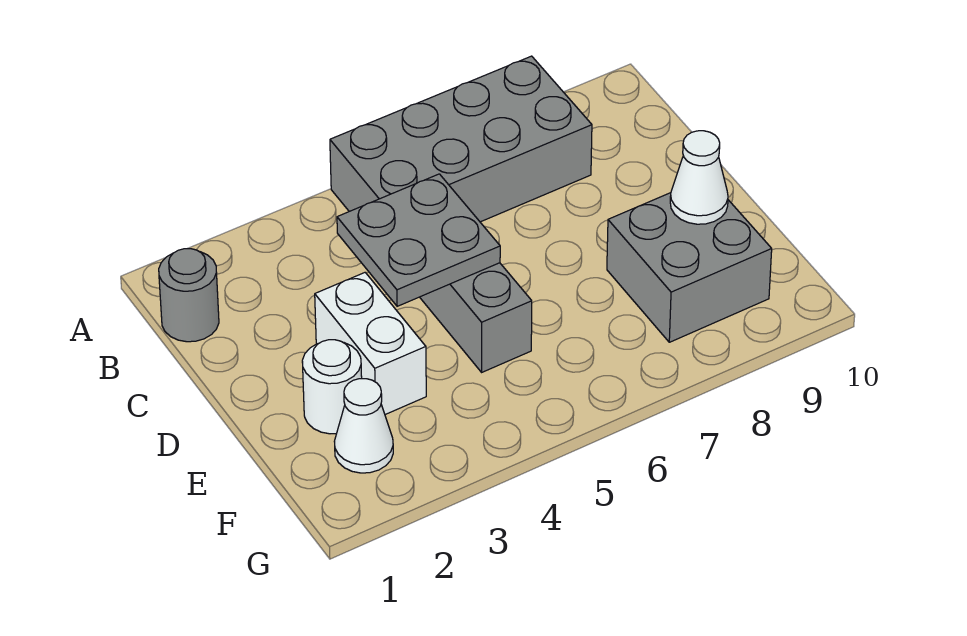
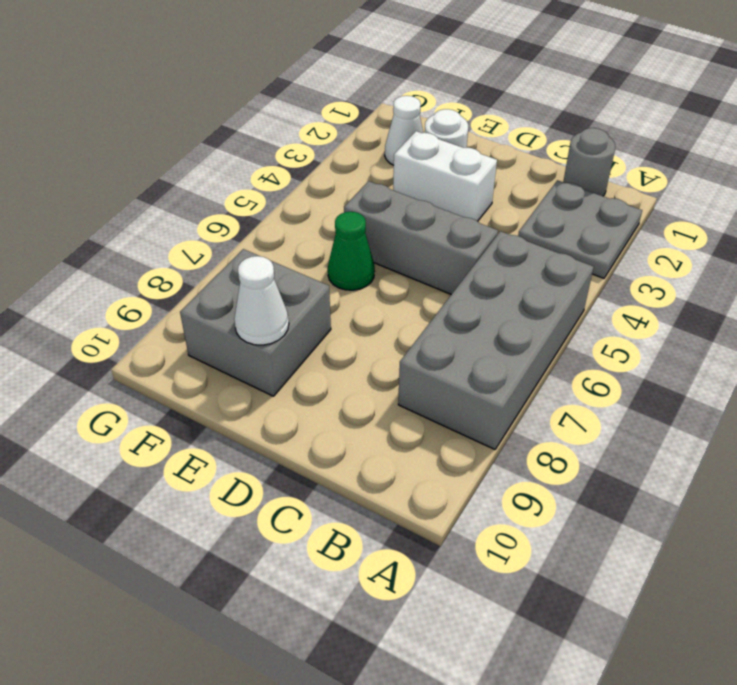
grey plate C4:D5 level 2 -> grey plate A2:B3 level 1
none -> green cone E6 level 1

